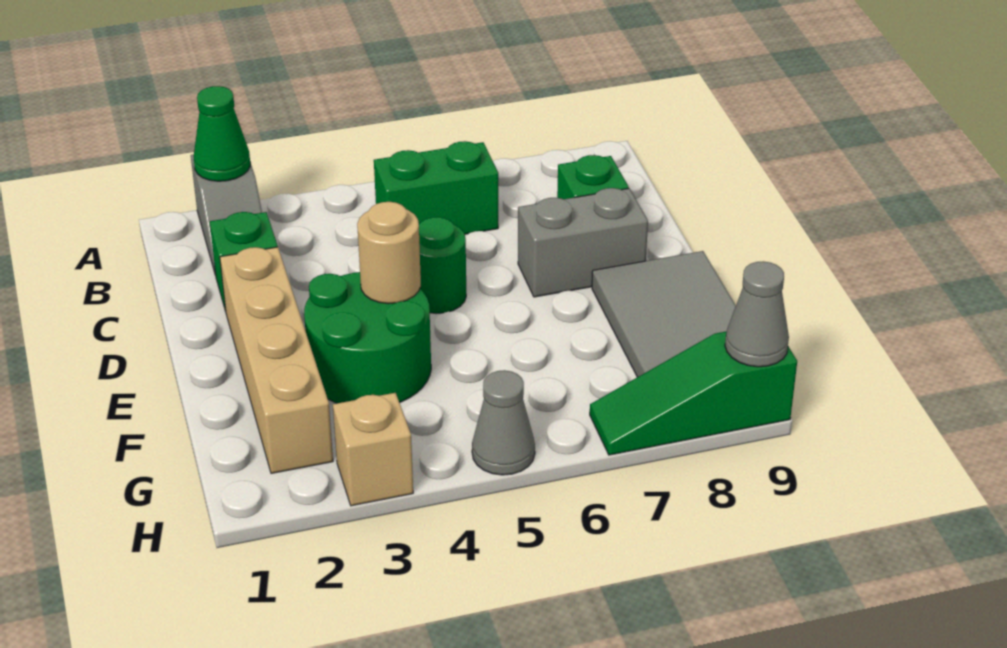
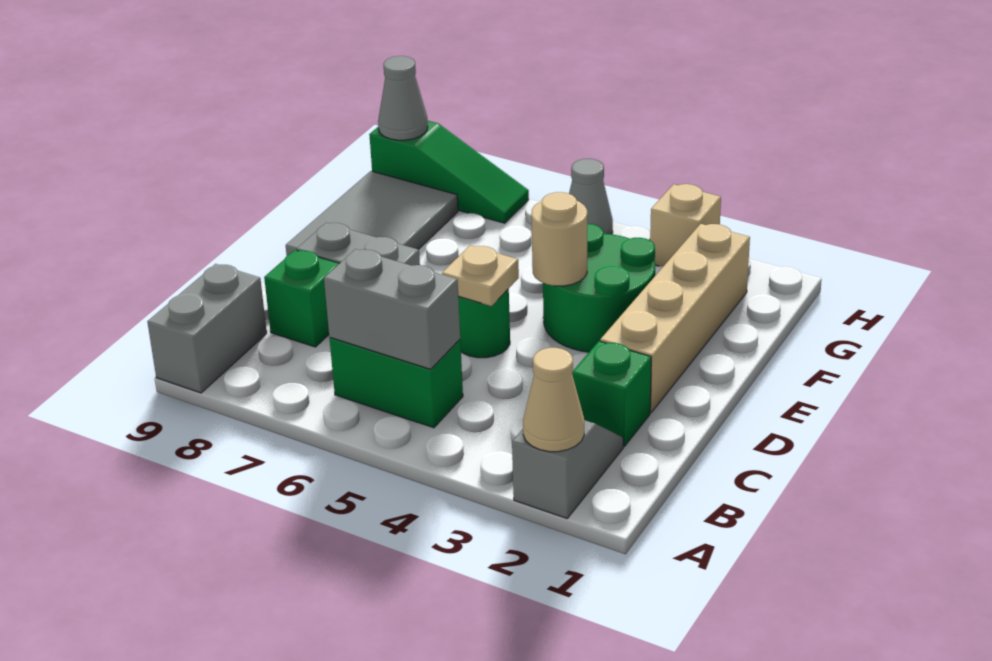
green cone A2 level 2 -> tan cone A2 level 2
none -> grey brick A9:B9 level 1
none -> grey brick B5:B6 level 2
none -> tan plate D5 level 2

